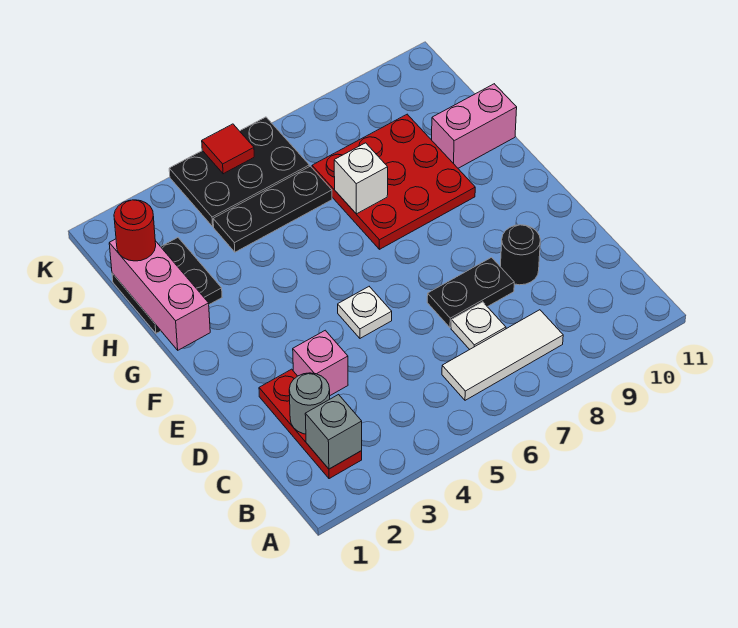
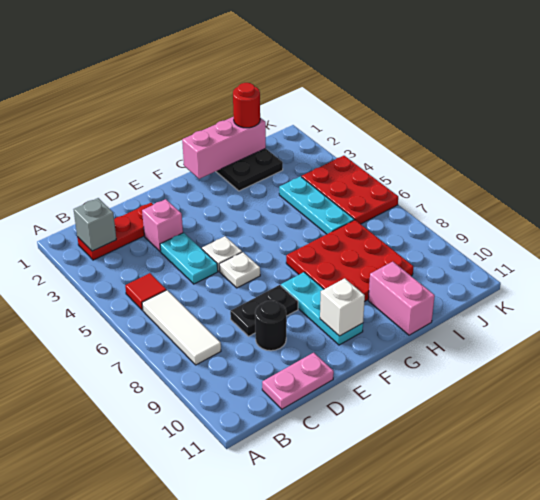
grey round brick C2 level 2 -> none
white plate C7 level 1 -> white plate E6 level 1
none -> pink plate C11:D11 level 1
none -> cyan plate D4:D5 level 1
black plate D7:D8 level 1 -> black plate D8:E8 level 1
none -> cyan plate F8:F10 level 1
white brick H7 level 2 -> white brick F10 level 2
black plate I4:I6 level 1 -> cyan plate I4:I6 level 1
black plate J4:K6 level 1 -> red plate J4:K6 level 1
red tile K5 level 2 -> red tile B5 level 1

